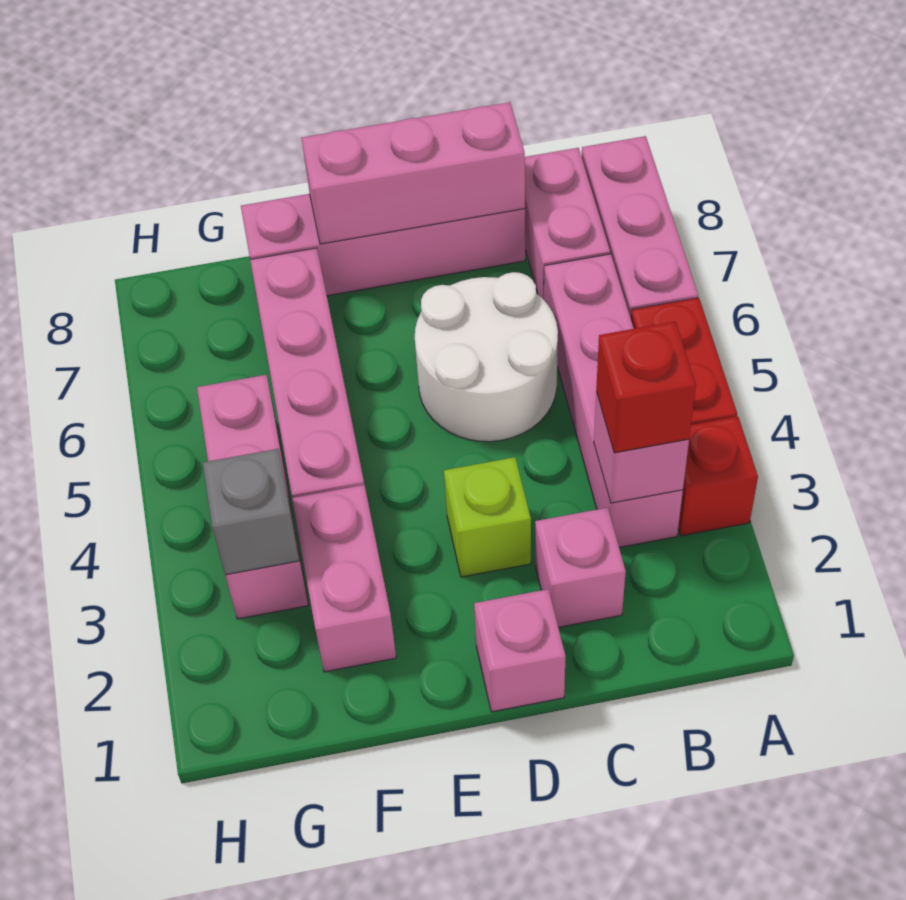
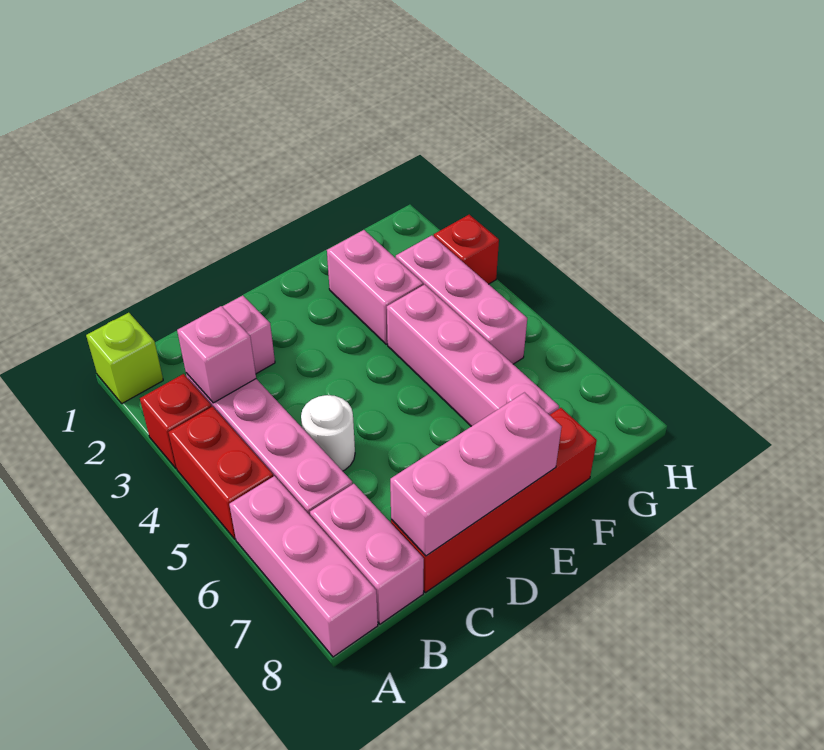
red brick B3 level 3 -> red brick H3 level 1
white round brick C5:D6 level 1 -> white round brick C5 level 1
pink brick C8:F8 level 1 -> red brick C8:F8 level 1
pink brick D1 level 1 -> none
lime brick D3 level 1 -> lime brick A1 level 1
grey brick G3 level 2 -> none

